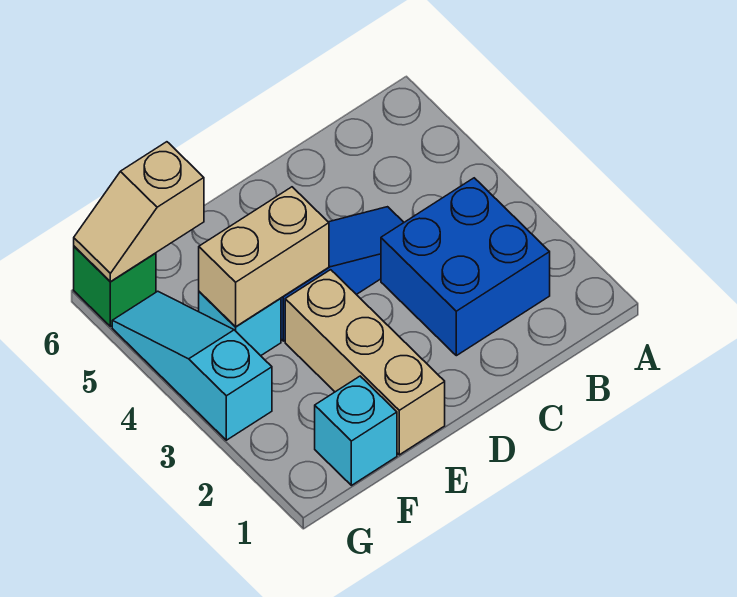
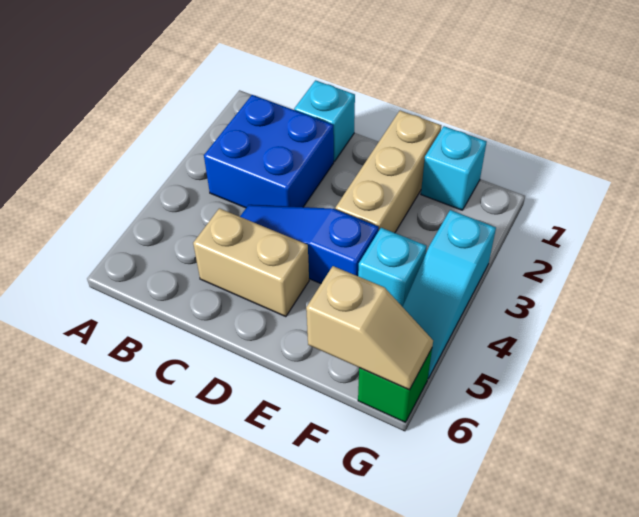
none -> cyan brick C1 level 1
tan brick E4:F4 level 2 -> tan brick C5:D5 level 1

